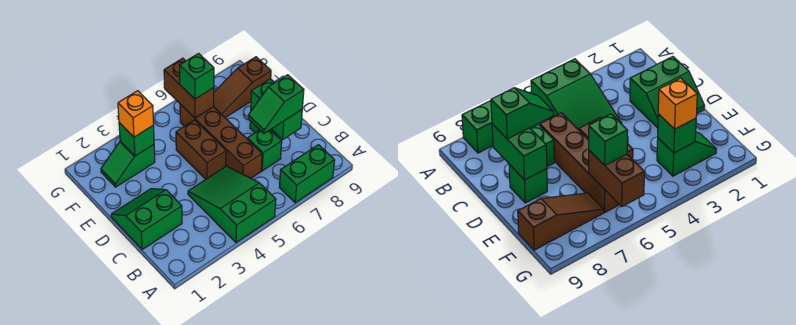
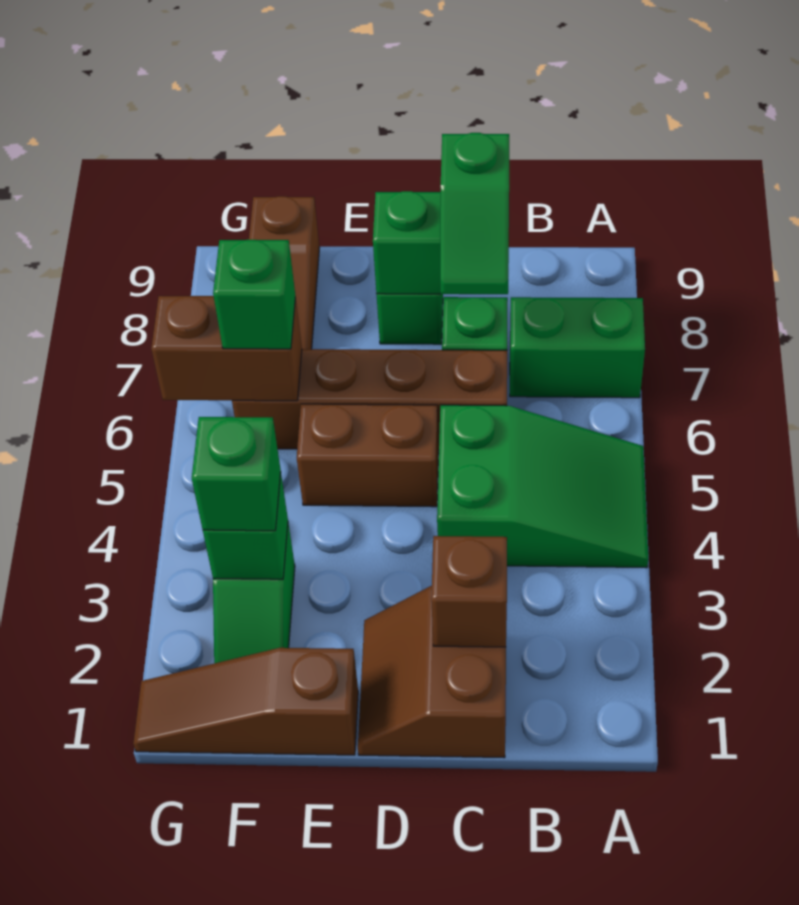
green slope A4:C5 level 1 top A -> green slope A4:C5 level 1 top C
green brick A7:A8 level 1 -> green brick A7:B7 level 1
green slope C1:D2 level 1 top C -> brown slope C1:D2 level 1 top C
none -> brown brick C2 level 2
none -> brown slope E1:G1 level 1 top E
orange brick F3 level 3 -> green brick F3 level 3

